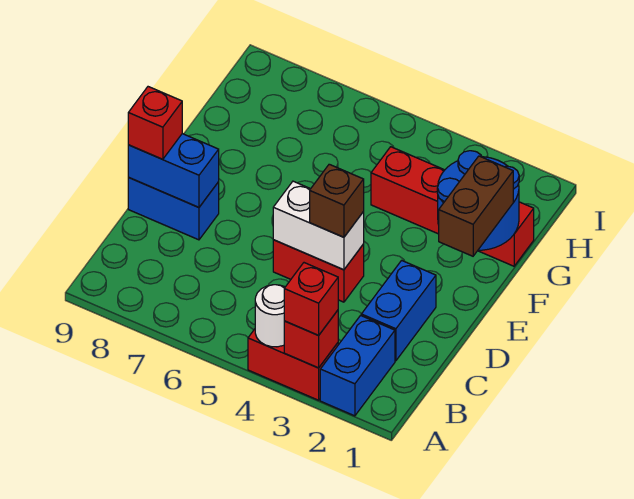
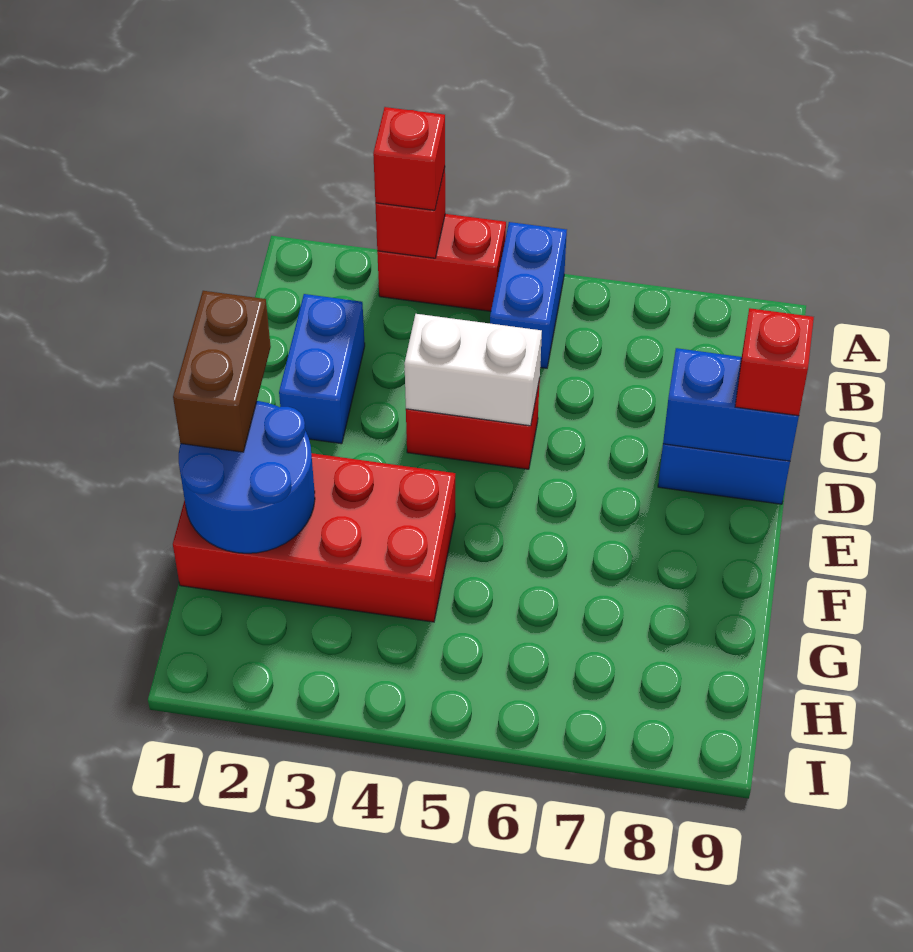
blue brick A2:B2 level 1 -> blue brick A5:B5 level 1
white round brick A4 level 2 -> none
brown brick D4 level 3 -> none
red brick G1:G4 level 1 -> red brick F1:G4 level 1

